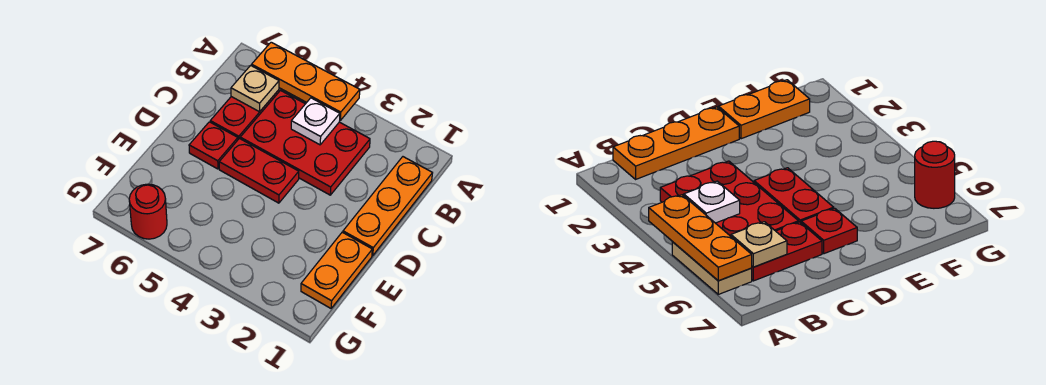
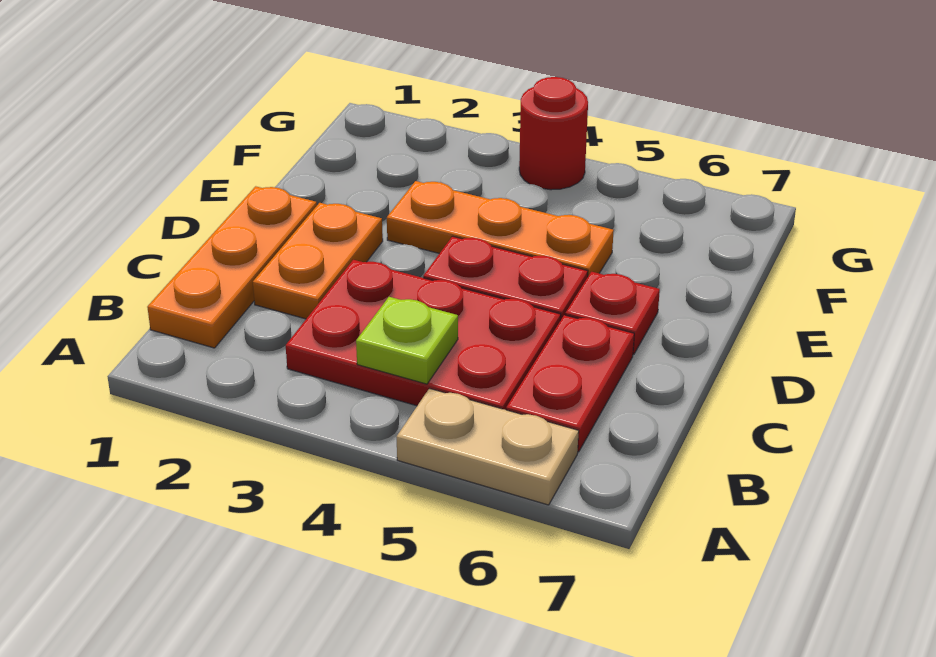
orange plate A4:A6 level 2 -> orange plate E3:E5 level 1
white plate B4 level 2 -> lime plate B4 level 2
tan plate B6 level 2 -> none
orange plate E1:F1 level 1 -> orange plate C2:D2 level 1
red round brick G6 level 1 -> red round brick G4 level 1

